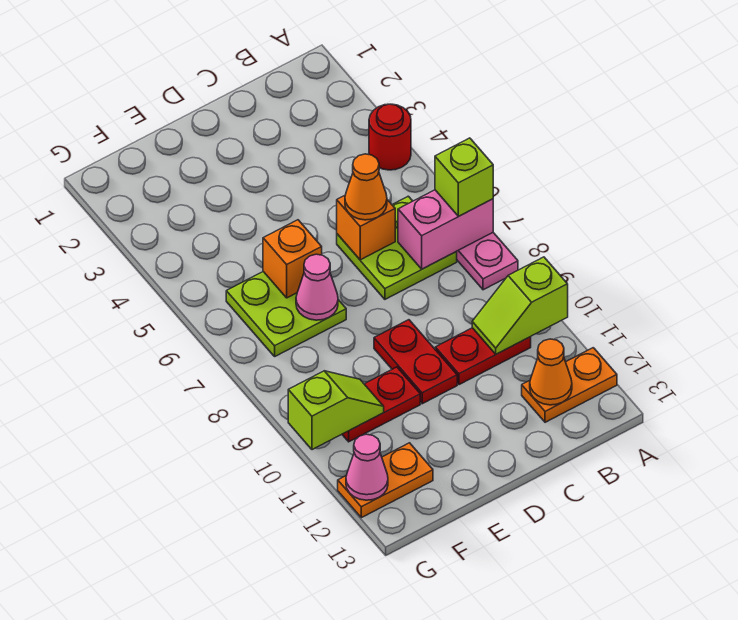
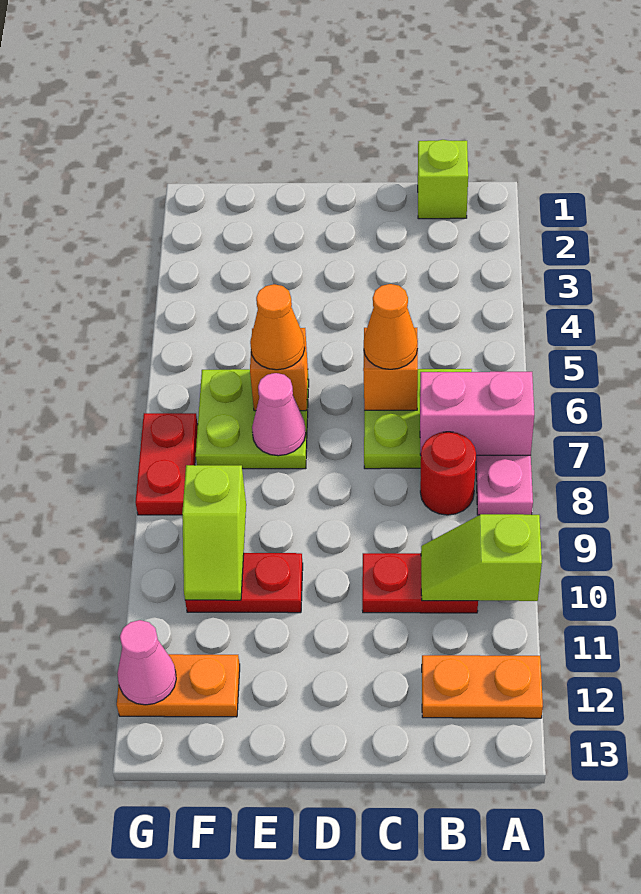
red round brick A4 level 1 -> red round brick B8 level 1
lime brick A7 level 3 -> lime brick B1 level 1
orange cone B12 level 2 -> orange cone E6 level 3
red plate D9:D10 level 1 -> red plate G7:G8 level 1
lime slope F10:G10 level 2 top G -> lime slope F9:F10 level 2 top 9

